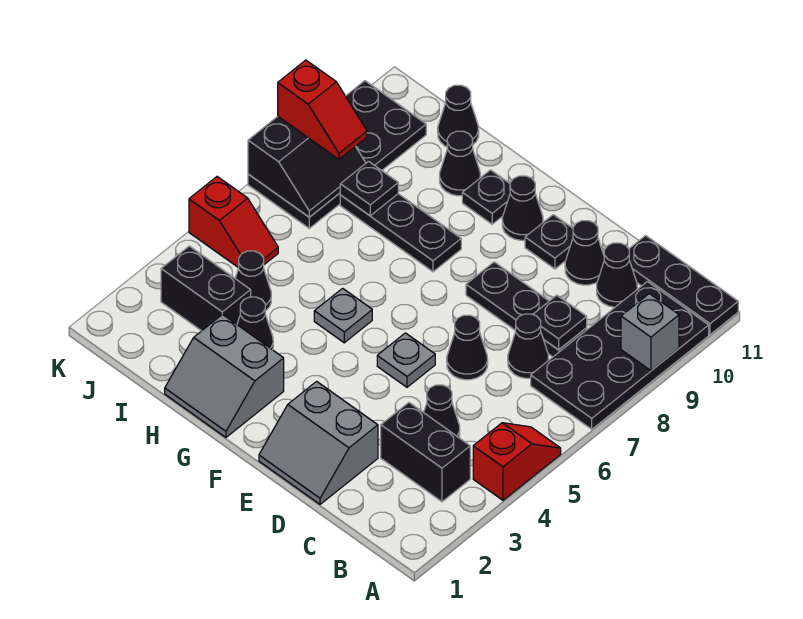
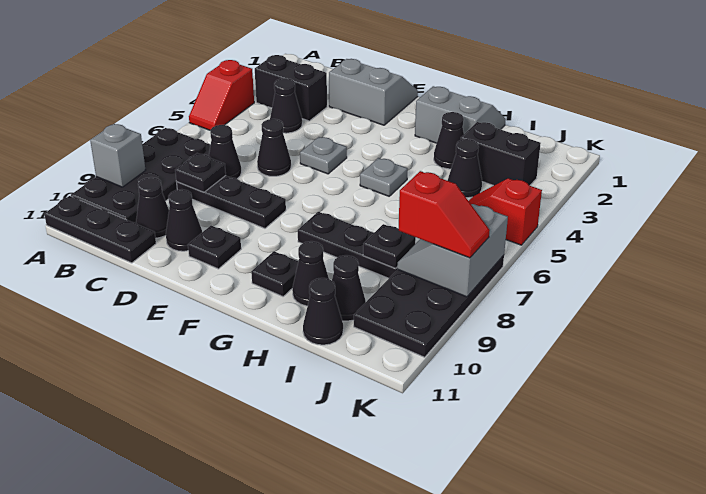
black cone F10 level 1 -> black cone I10 level 1
black slope J7:K8 level 2 top K -> grey slope J7:K8 level 2 top K
red slope J8:K8 level 3 top K -> red slope J8:K8 level 3 top J

